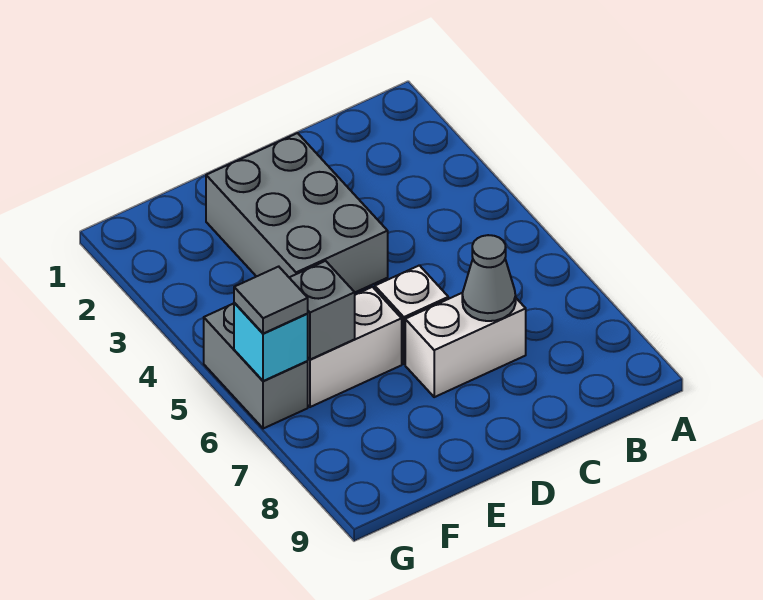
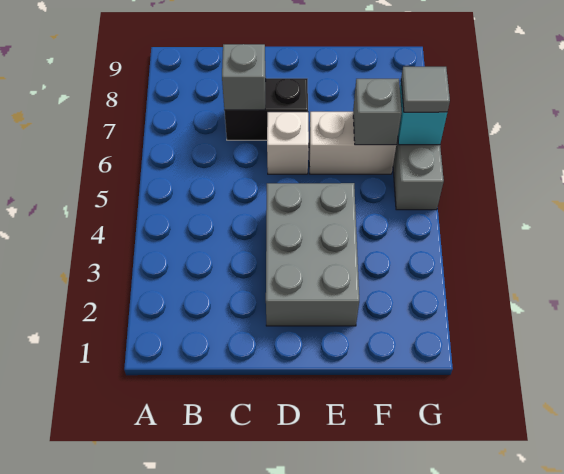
white brick C7:D7 level 1 -> black brick C7:D7 level 1
grey cone C7 level 2 -> grey brick C7 level 2

